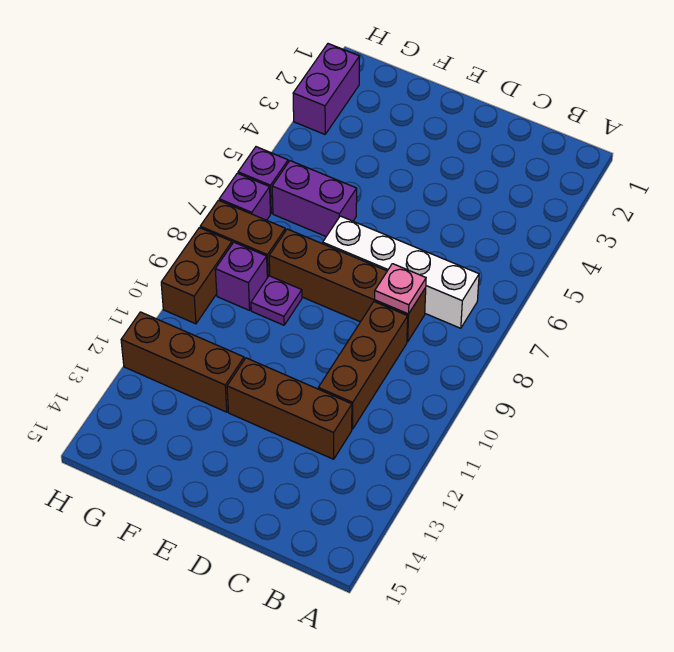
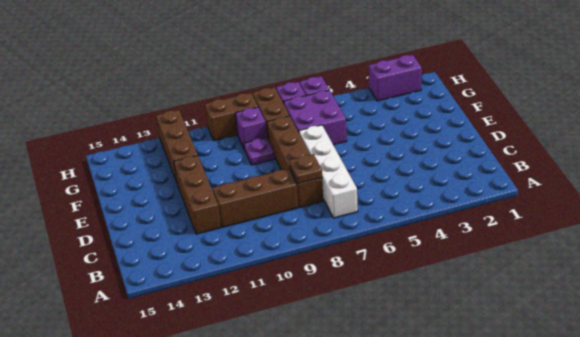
pink plate C8 level 2 -> brown plate C8 level 2
purple brick F6:G6 level 1 -> purple brick F6:G7 level 1

